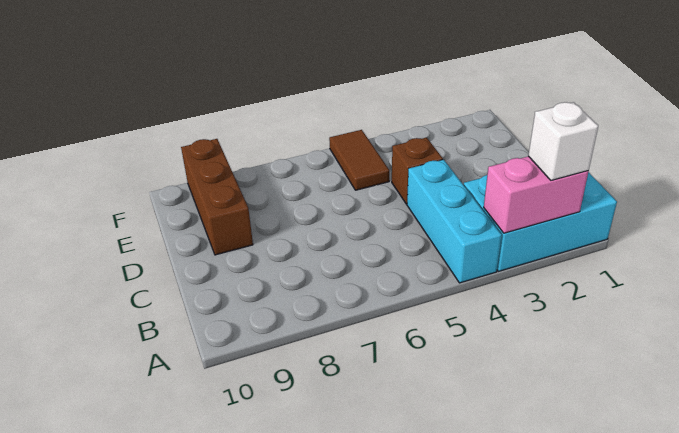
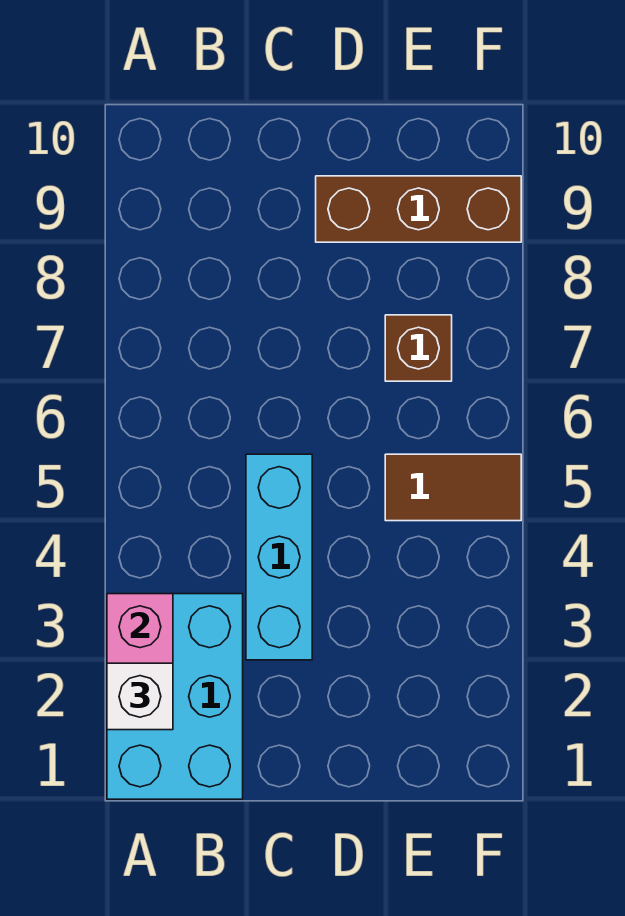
cyan brick A4:C4 level 1 -> cyan brick C3:C5 level 1
brown brick D4 level 1 -> brown brick E7 level 1

